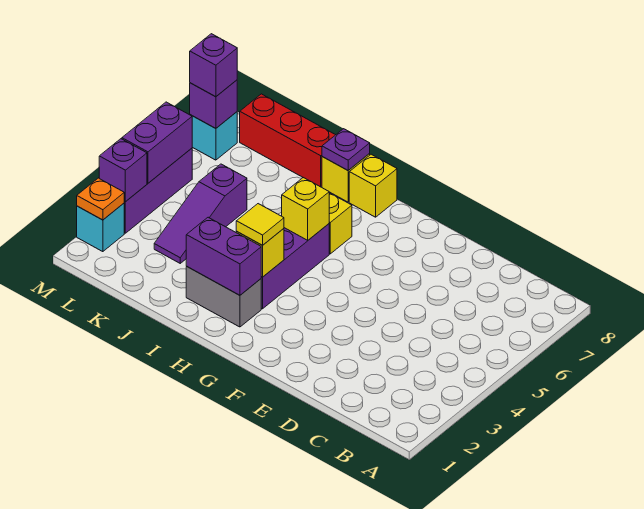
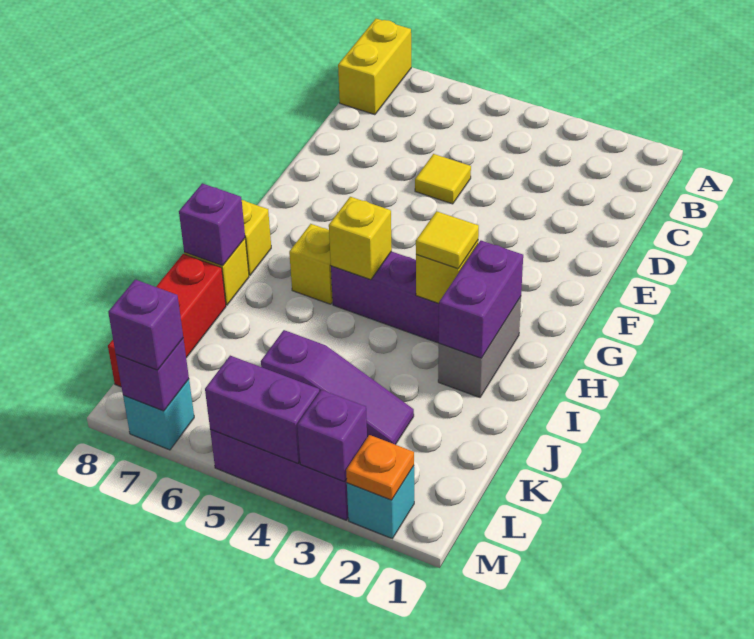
none -> yellow brick A8:B8 level 1
none -> yellow tile D5 level 1
purple plate I8 level 2 -> purple brick I8 level 2

